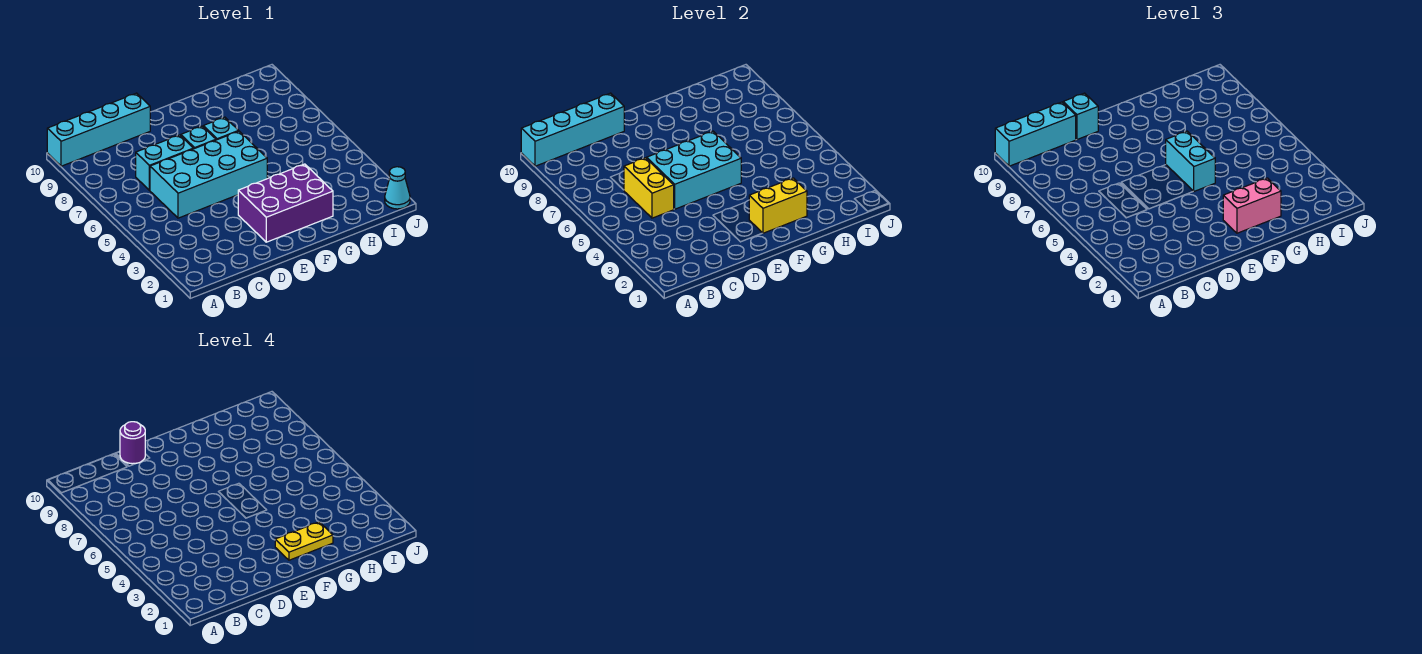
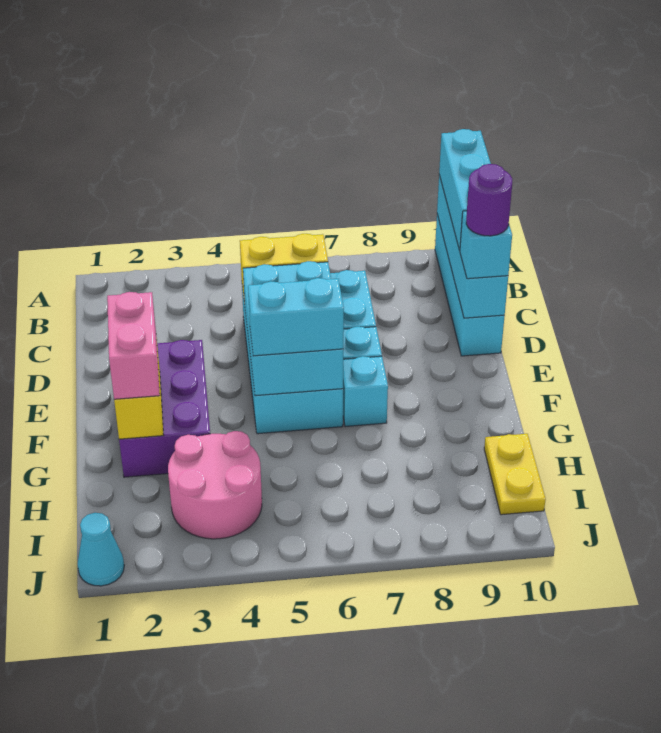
yellow plate F2:G2 level 4 -> yellow plate H10:I10 level 1
none -> pink round brick H3:I4 level 1

